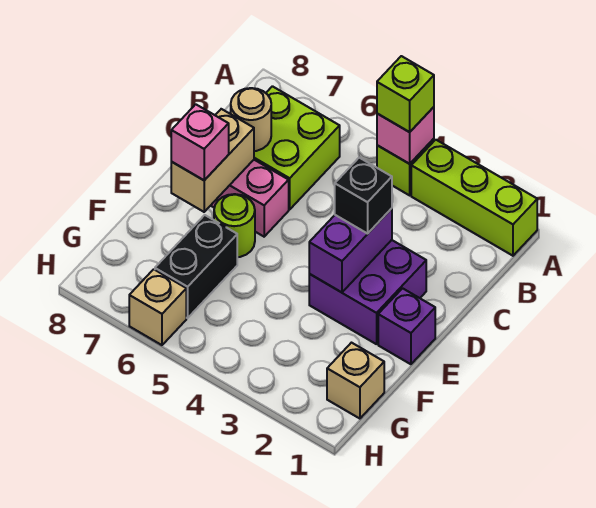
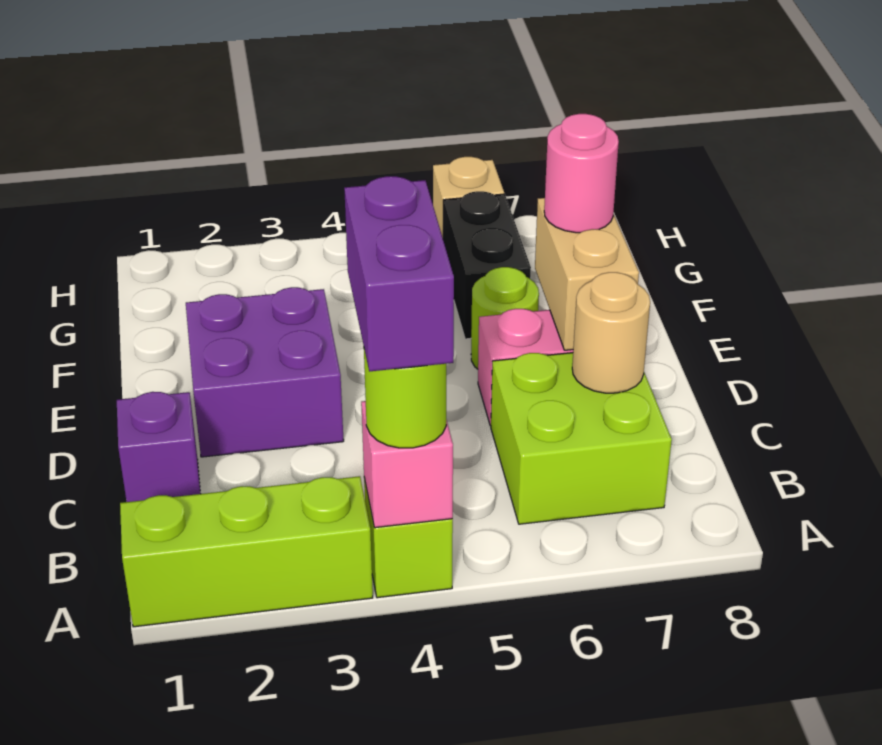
lime brick A4 level 3 -> lime round brick A4 level 3
purple brick D3:E3 level 2 -> purple brick A4:B4 level 4
black brick D3 level 3 -> none
purple brick E1 level 1 -> purple brick C1 level 1
pink brick E7 level 3 -> pink round brick E7 level 3
tan brick G1 level 1 -> none

